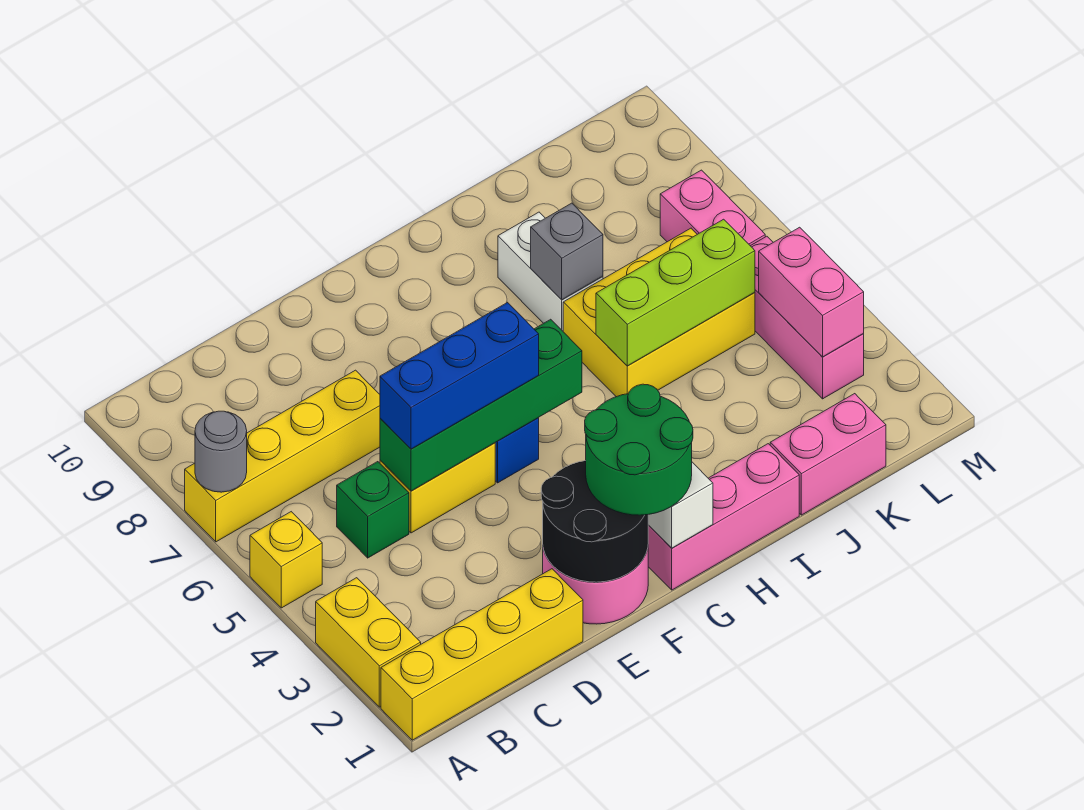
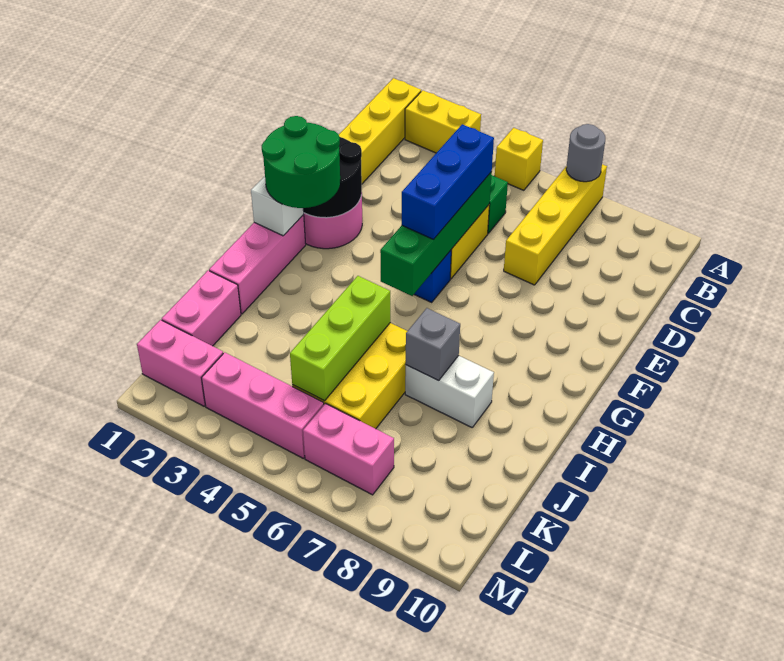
pink brick L3:L4 level 2 -> pink brick L1:L2 level 1

